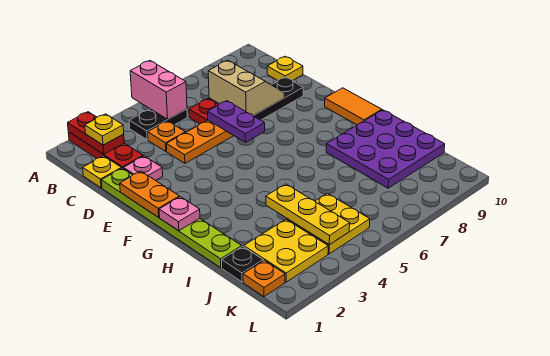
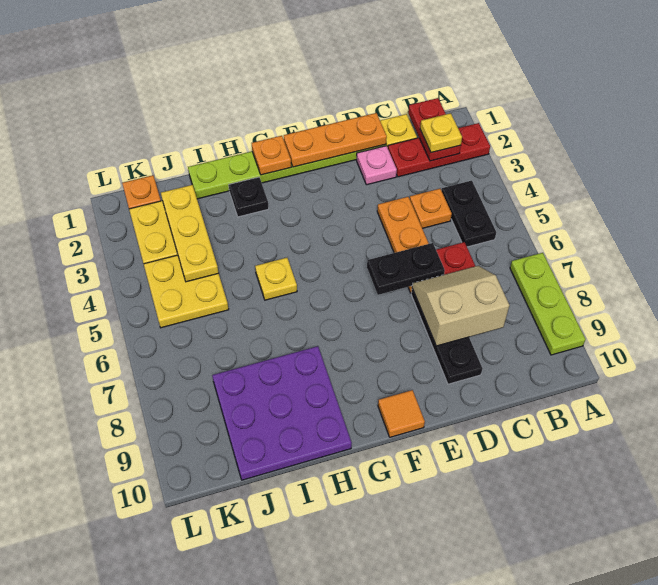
red plate A2:B2 level 2 -> red plate B1:B2 level 2
pink brick A5:B5 level 2 -> none
none -> lime plate A7:A9 level 1
tan slope C7:D8 level 2 top 7 -> tan slope C7:D8 level 2 top 8
yellow plate C10 level 1 -> yellow plate H5 level 1
purple plate D6:E6 level 2 -> black plate D6:E6 level 2
orange plate E1:F1 level 2 -> orange plate D1:F1 level 2
orange tile F10:G10 level 1 -> orange tile F10 level 1
pink plate G1 level 2 -> orange plate G1 level 2
yellow plate I4:K4 level 2 -> yellow plate J2:J4 level 2
black plate J1 level 1 -> black plate H2 level 1

